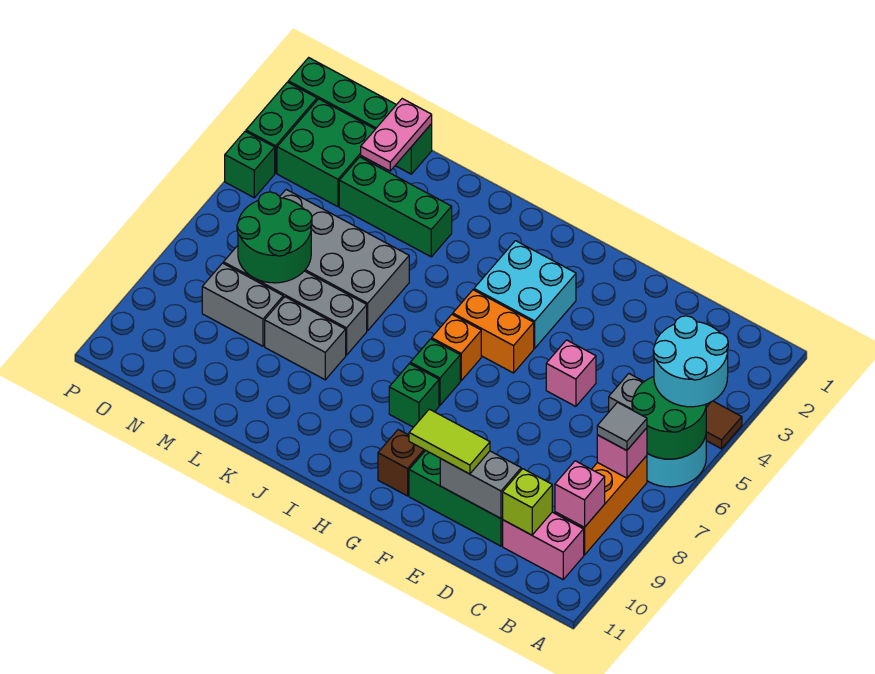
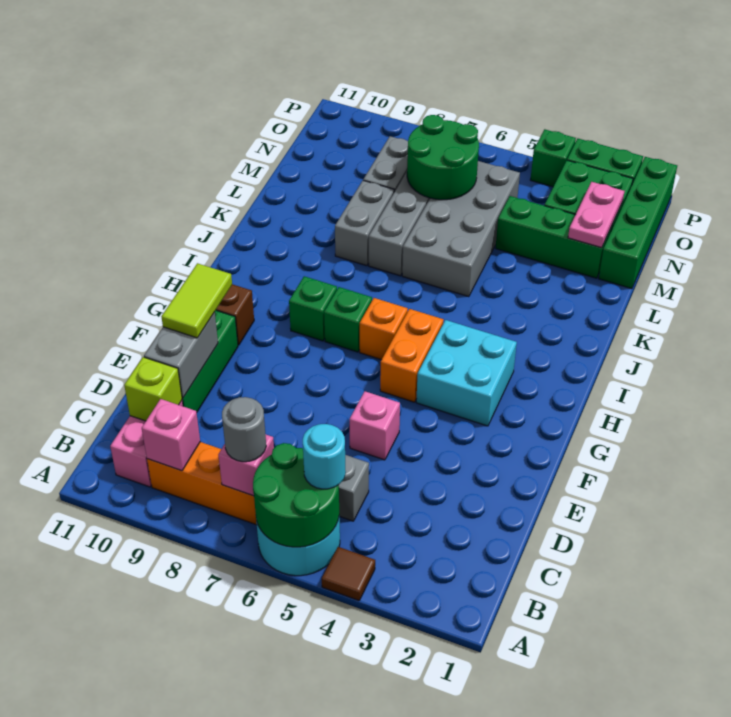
cyan round brick A4:B5 level 3 -> cyan round brick B5 level 3
grey tile B7 level 3 -> grey round brick B7 level 3
green brick K3:M3 level 1 -> green brick M2:M4 level 1
pink plate M1:M2 level 2 -> pink plate M2:N2 level 2

